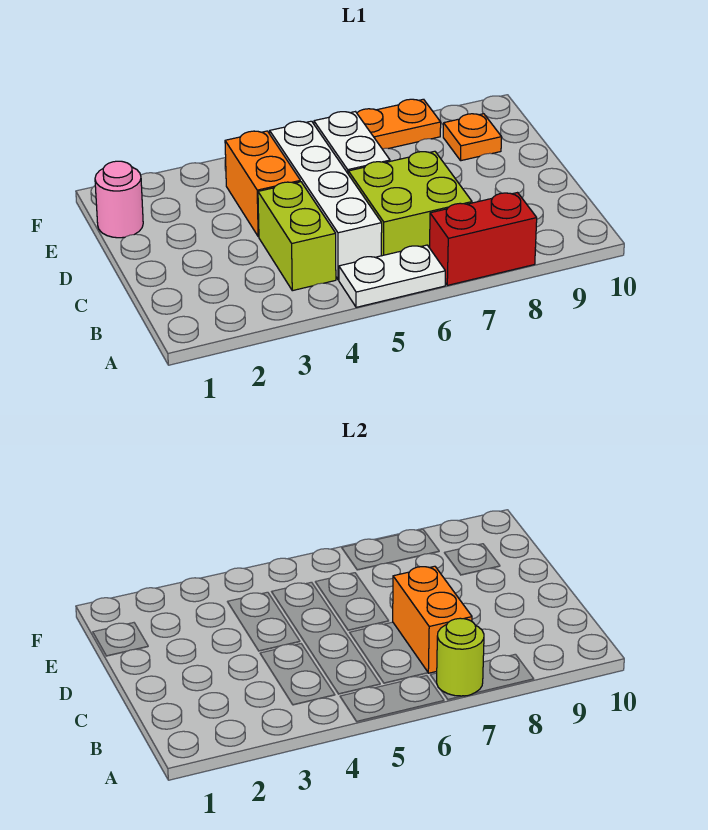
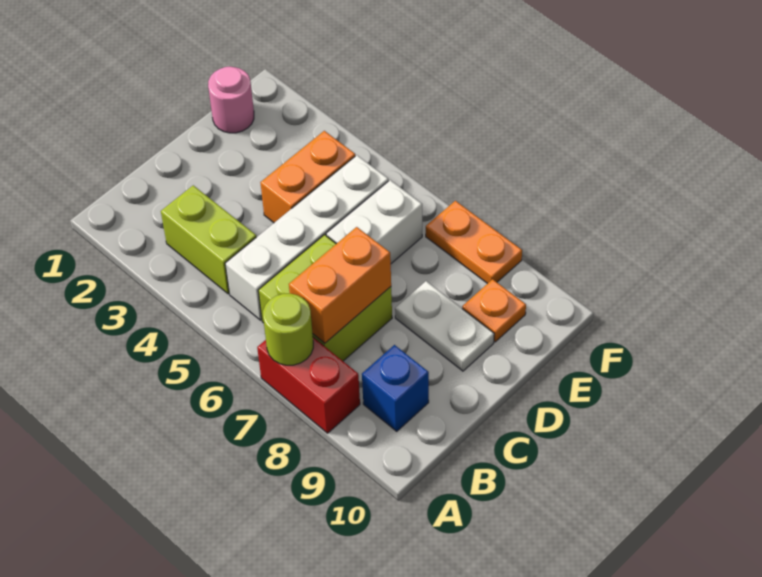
white plate A5:A6 level 1 -> white plate D8:D9 level 1
lime brick B4:C4 level 1 -> lime brick B3:B4 level 1
none -> blue brick B9 level 1

